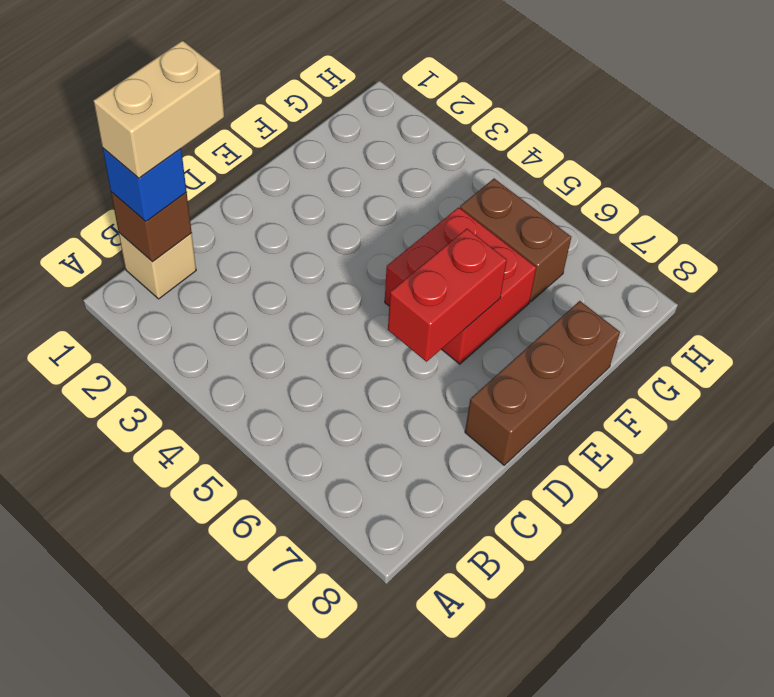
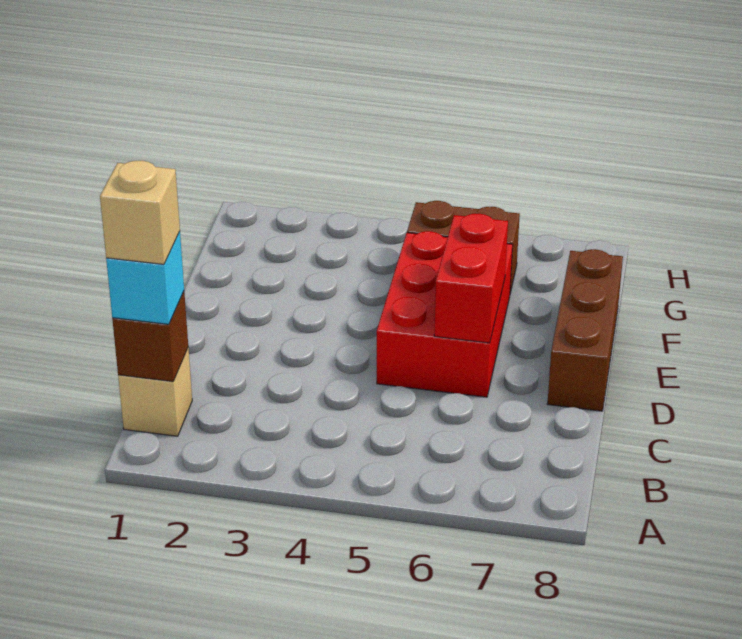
blue brick B1 level 3 -> cyan brick B1 level 3
tan brick B1:C1 level 4 -> tan brick B1 level 4
red brick E5:F6 level 1 -> red brick D5:F6 level 1

